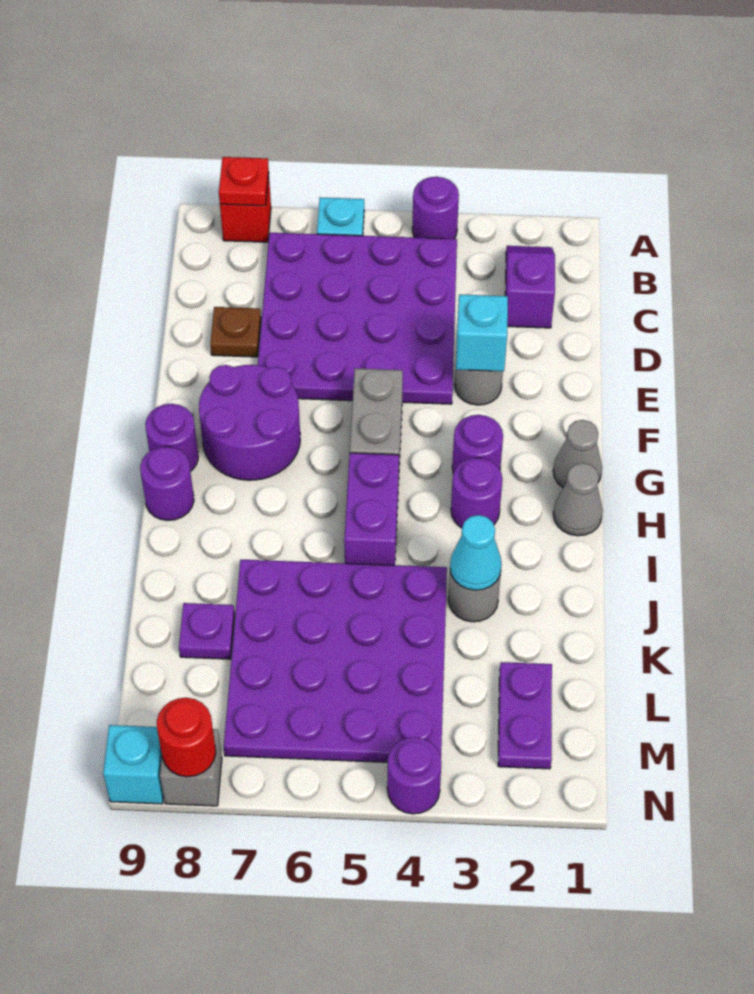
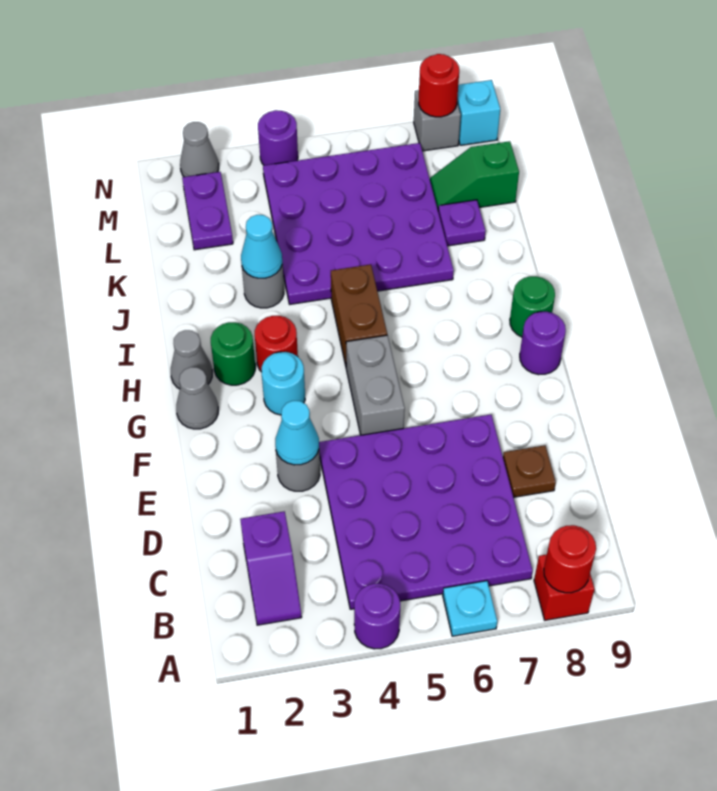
red plate A8 level 2 -> red round brick A8 level 2
cyan brick E3 level 2 -> cyan cone E3 level 2
purple round brick F7:G8 level 1 -> none
purple round brick G3 level 1 -> cyan round brick G3 level 1
none -> green round brick H2 level 1
purple round brick H3 level 1 -> red round brick H3 level 1
purple brick H5:I5 level 1 -> brown brick H5:I5 level 1
purple round brick H9 level 1 -> green round brick H9 level 1
none -> green slope L8:L9 level 1 top 9
none -> grey cone N2 level 1

